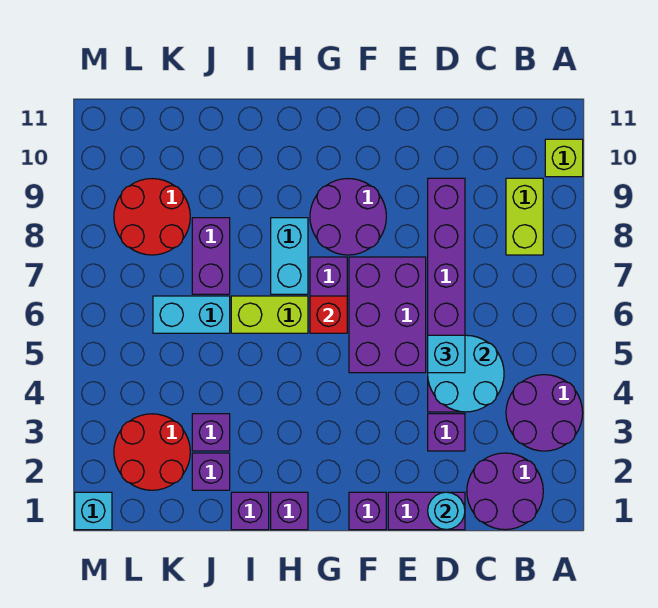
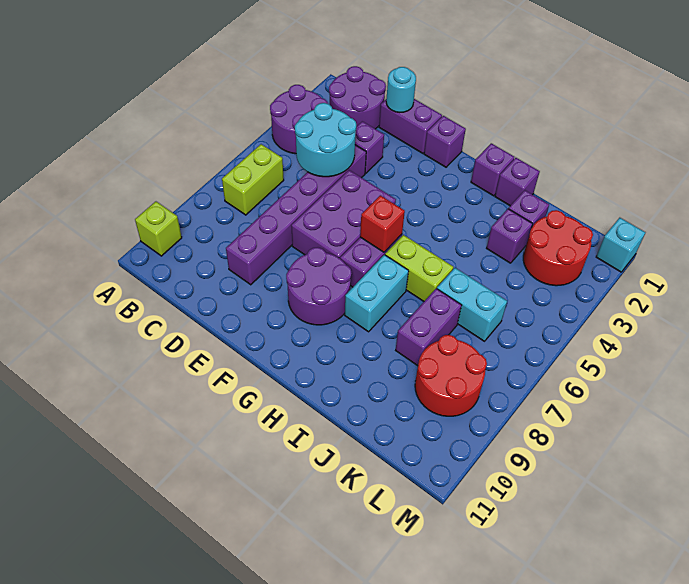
lime brick B8:B9 level 1 -> lime brick B6:B7 level 1
cyan brick D5 level 3 -> none

